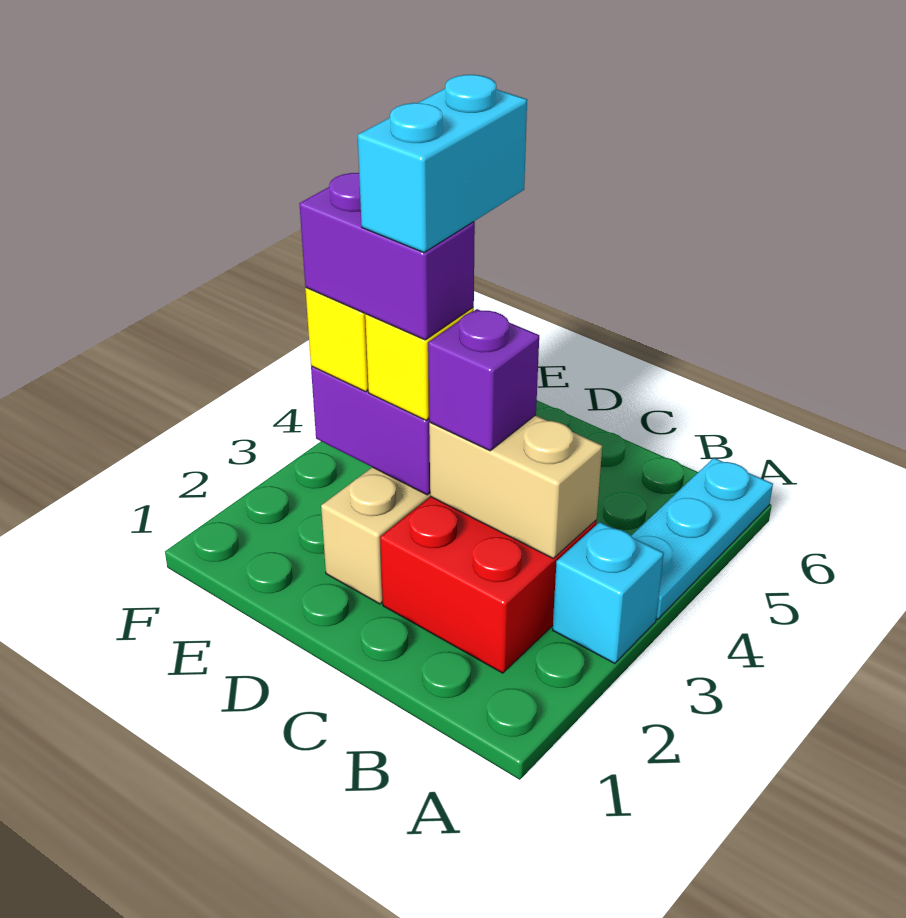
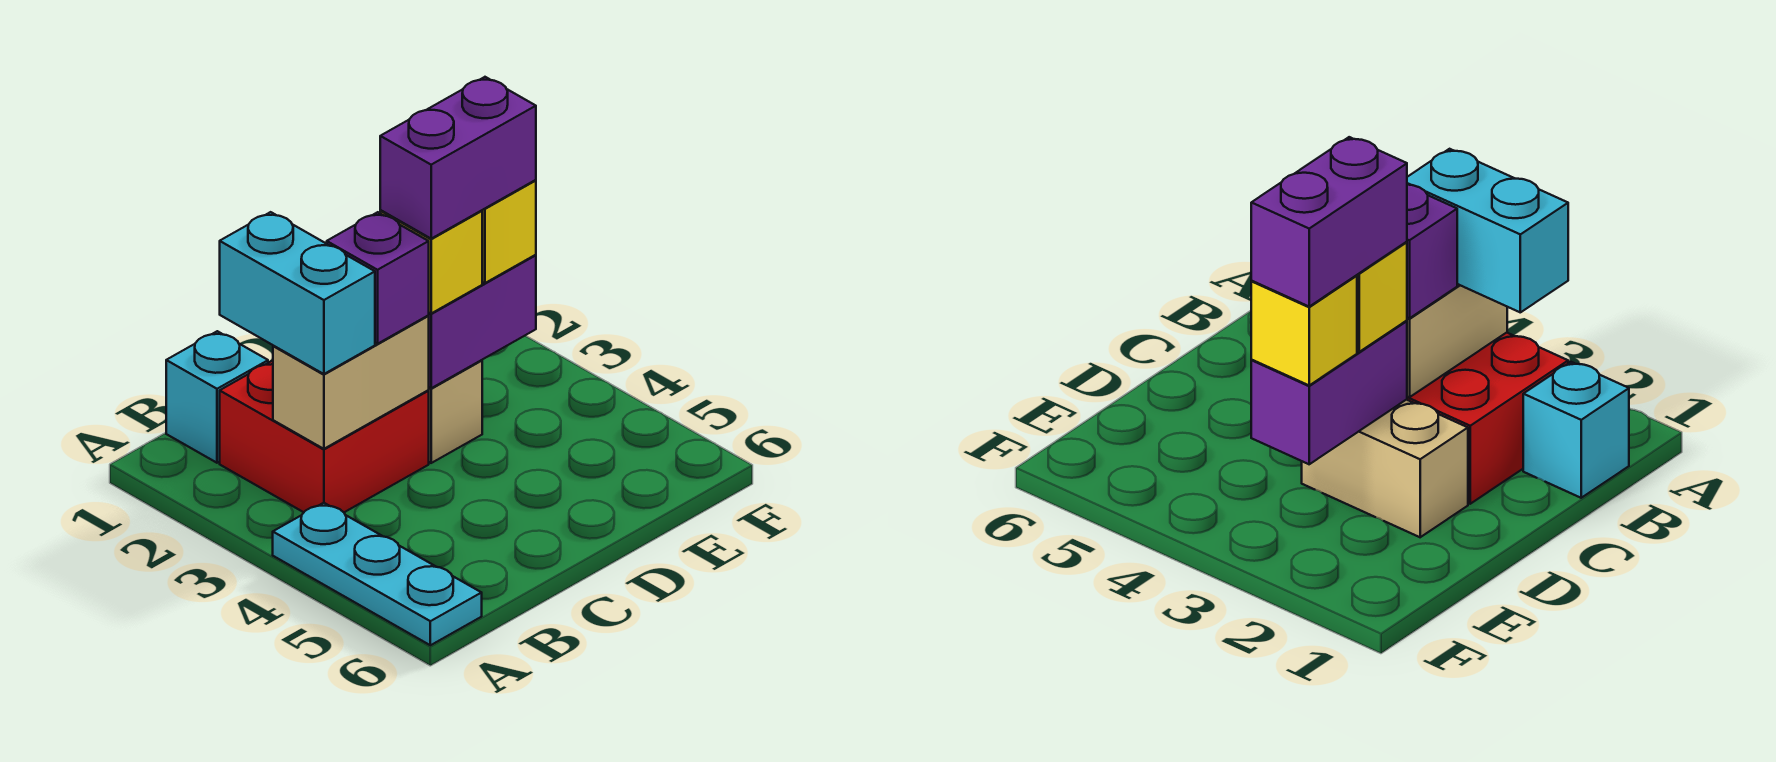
cyan brick A3 level 1 -> cyan brick B1 level 1
cyan brick D3:D4 level 5 -> cyan brick B2:B3 level 3

